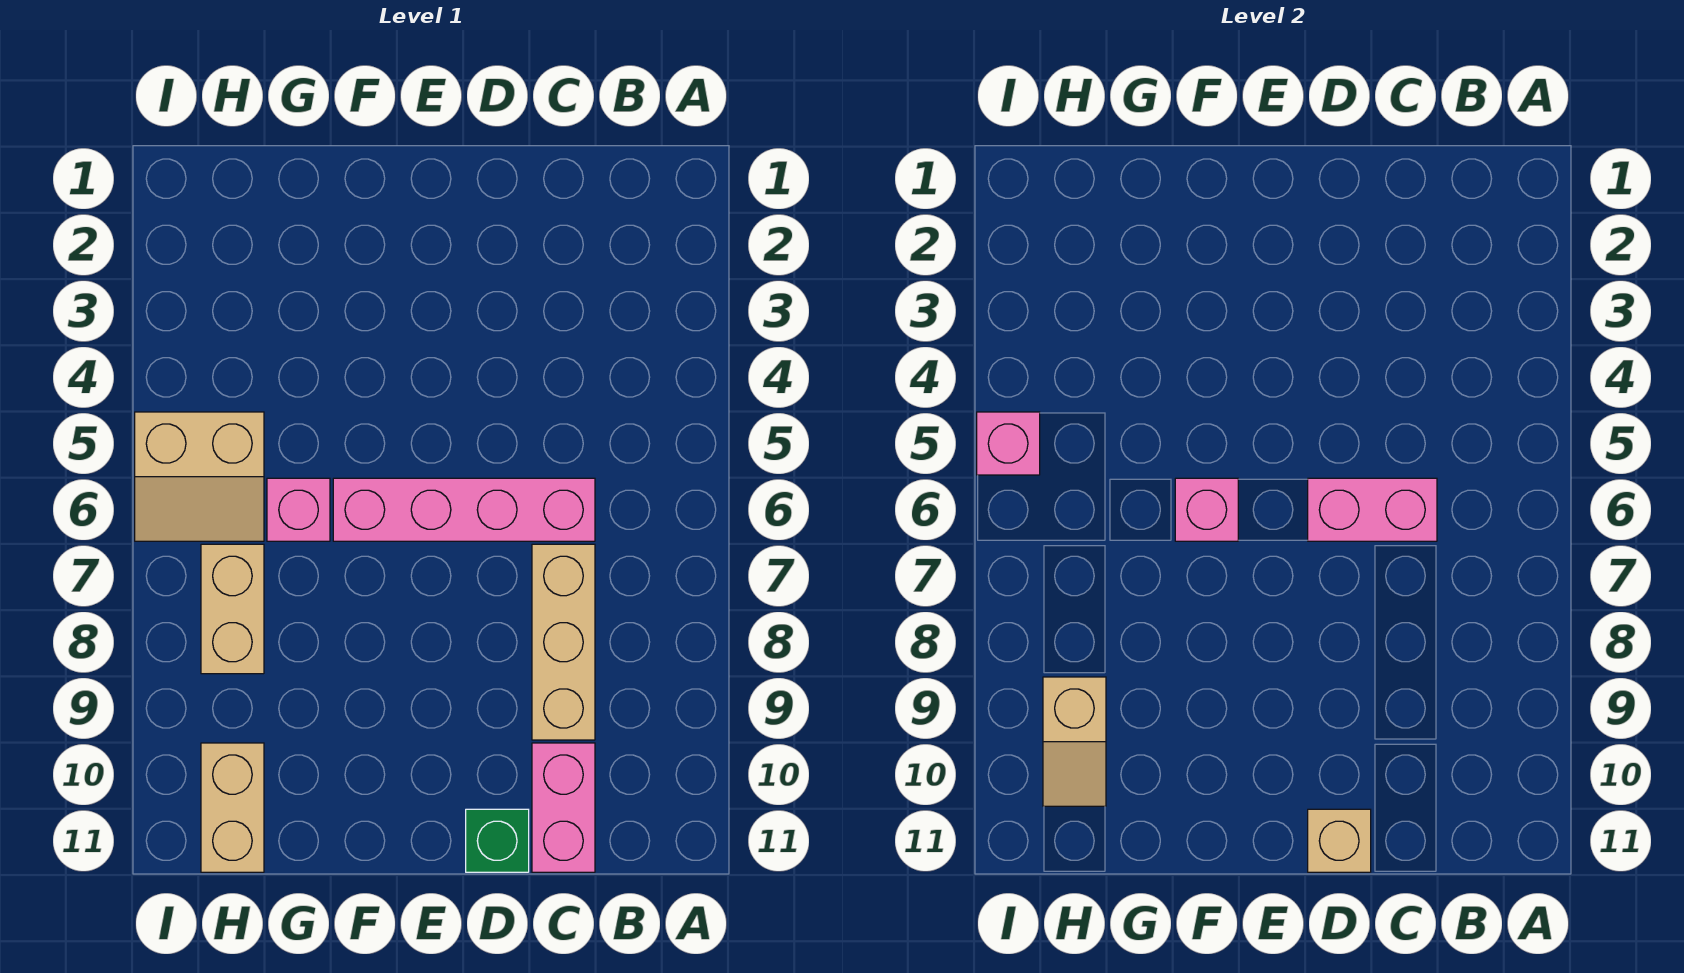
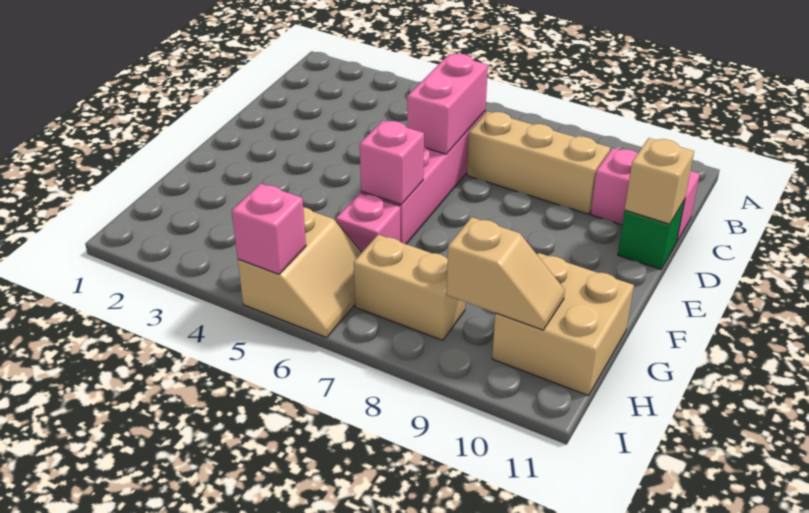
tan brick H10:H11 level 1 -> tan brick G10:H11 level 1

